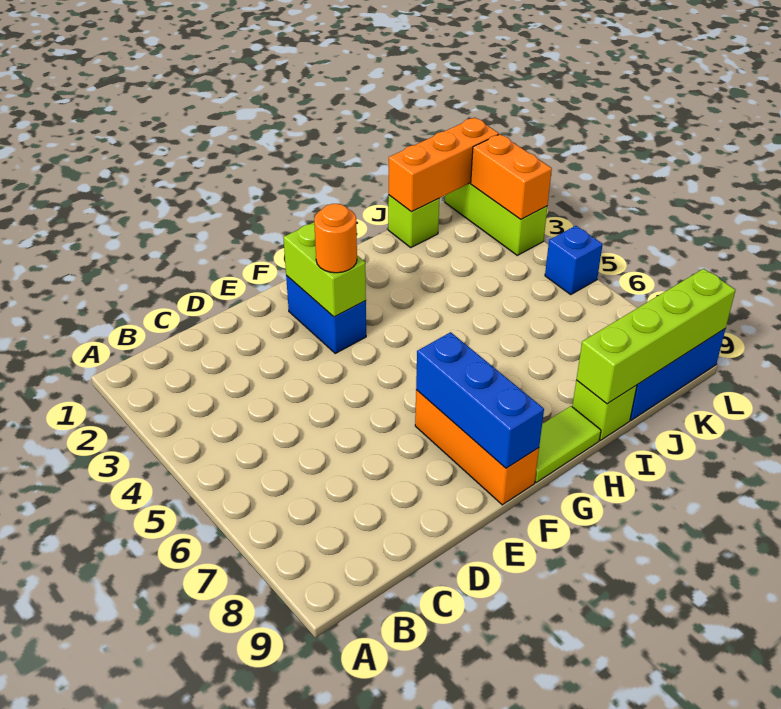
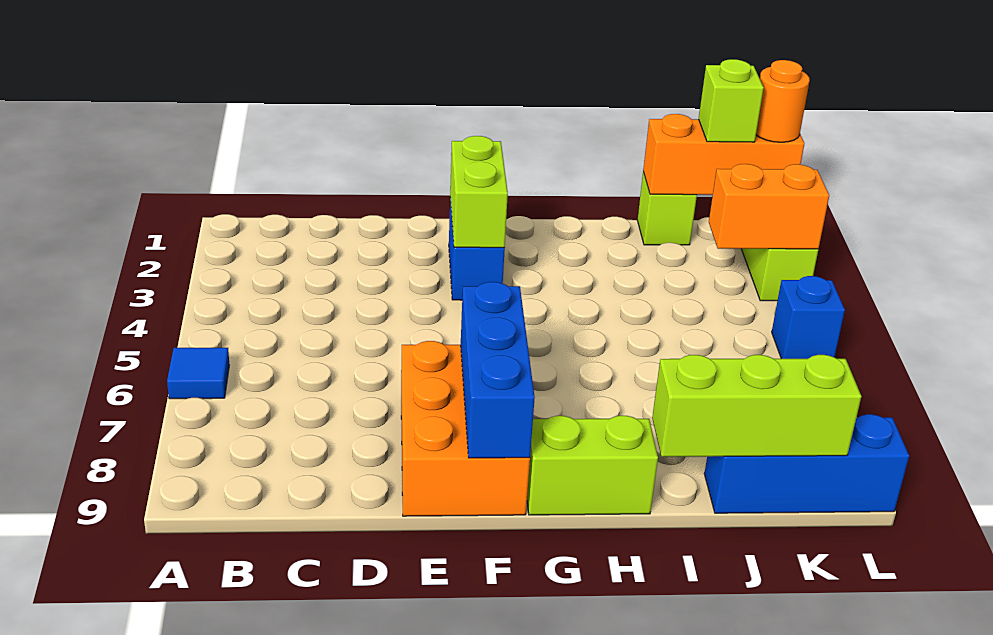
none -> blue tile A6 level 1
orange round brick F3 level 3 -> orange round brick L1 level 3
orange brick F7:F9 level 1 -> orange brick E7:F9 level 1
lime tile G9:H9 level 1 -> lime brick G9:H9 level 1
lime brick I9 level 1 -> lime brick K1 level 3
lime brick I9:L9 level 2 -> lime brick I9:K9 level 2
orange brick L2:L3 level 2 -> orange brick K3:L3 level 2

